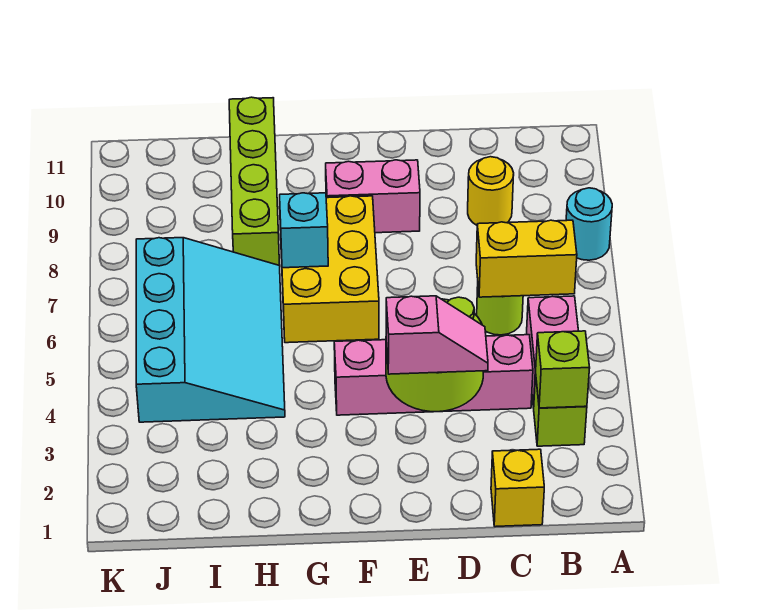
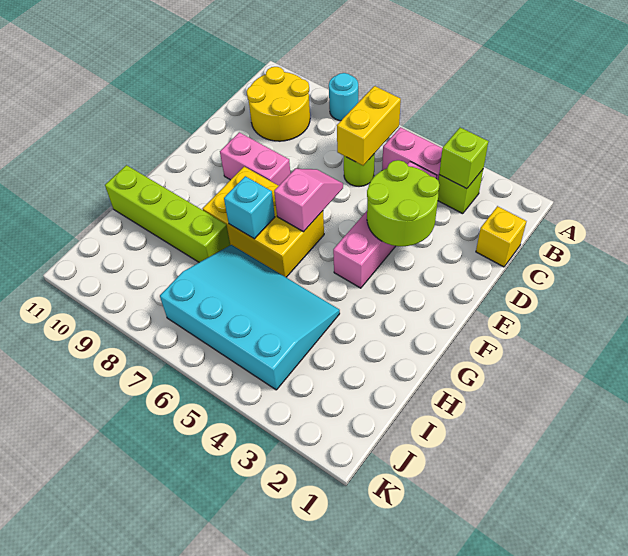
yellow round brick C9 level 1 -> yellow round brick B9:C10 level 1
pink slope D3:E3 level 3 top E -> pink slope E6:F6 level 2 top F
pink brick E9:F9 level 1 -> pink brick E8:E9 level 1

